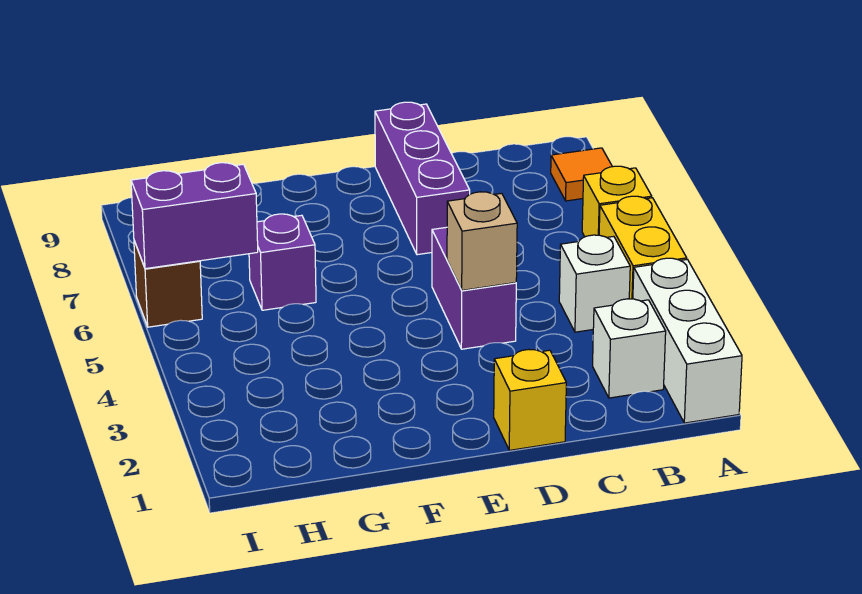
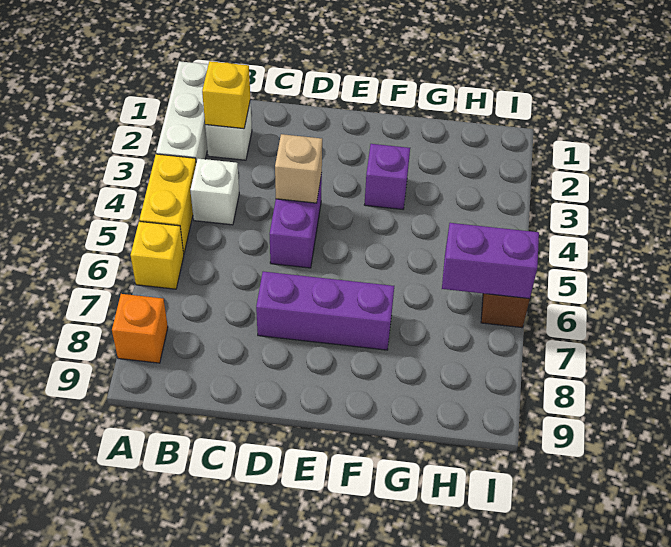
orange tile A8 level 1 -> orange brick A8 level 1
yellow brick D1 level 1 -> yellow brick B2 level 2
purple brick D7:D9 level 1 -> purple brick D7:F7 level 1
purple brick G6 level 1 -> purple brick F3 level 1

